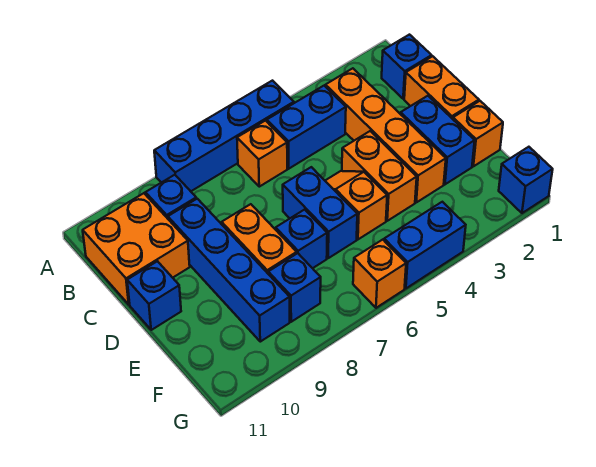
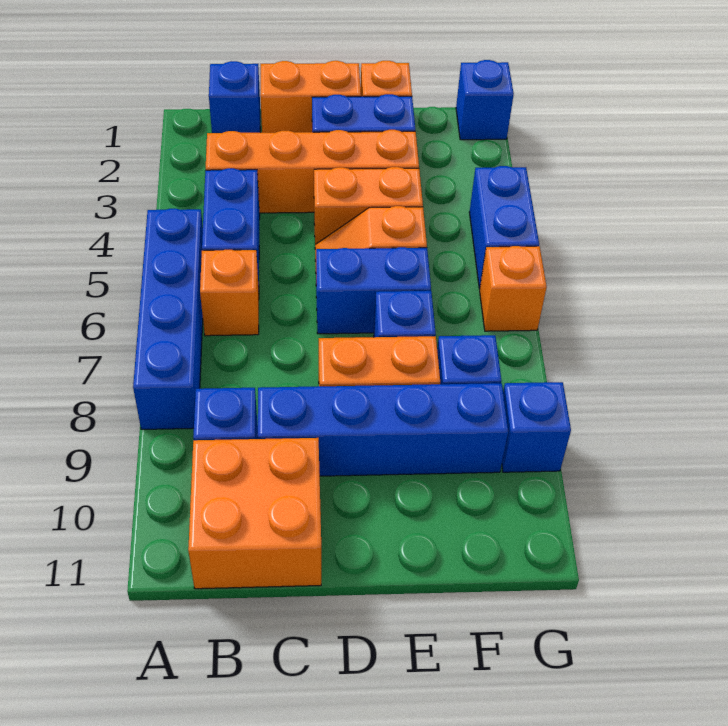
blue brick D11 level 1 -> blue brick G9 level 1

